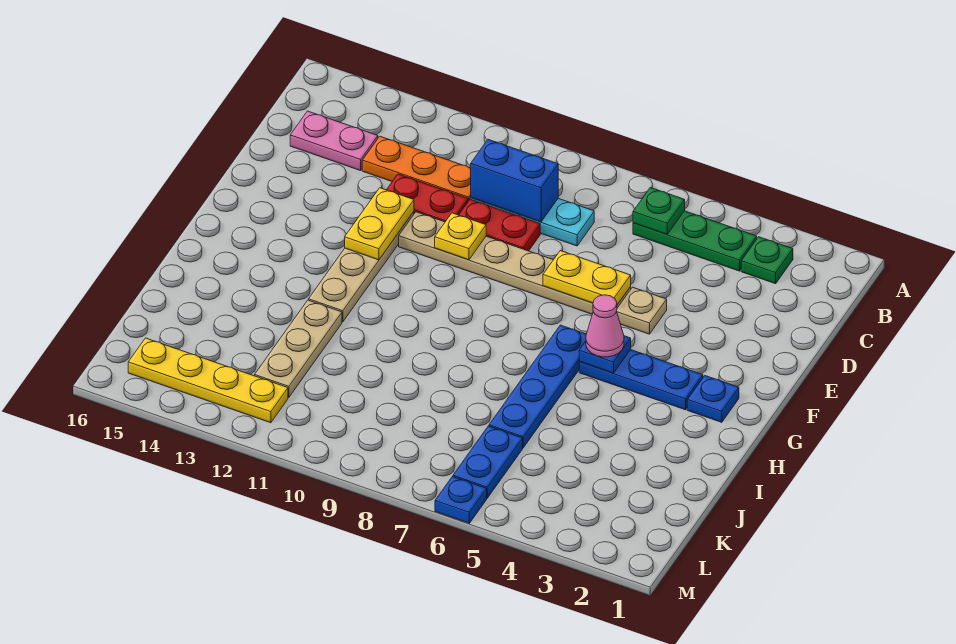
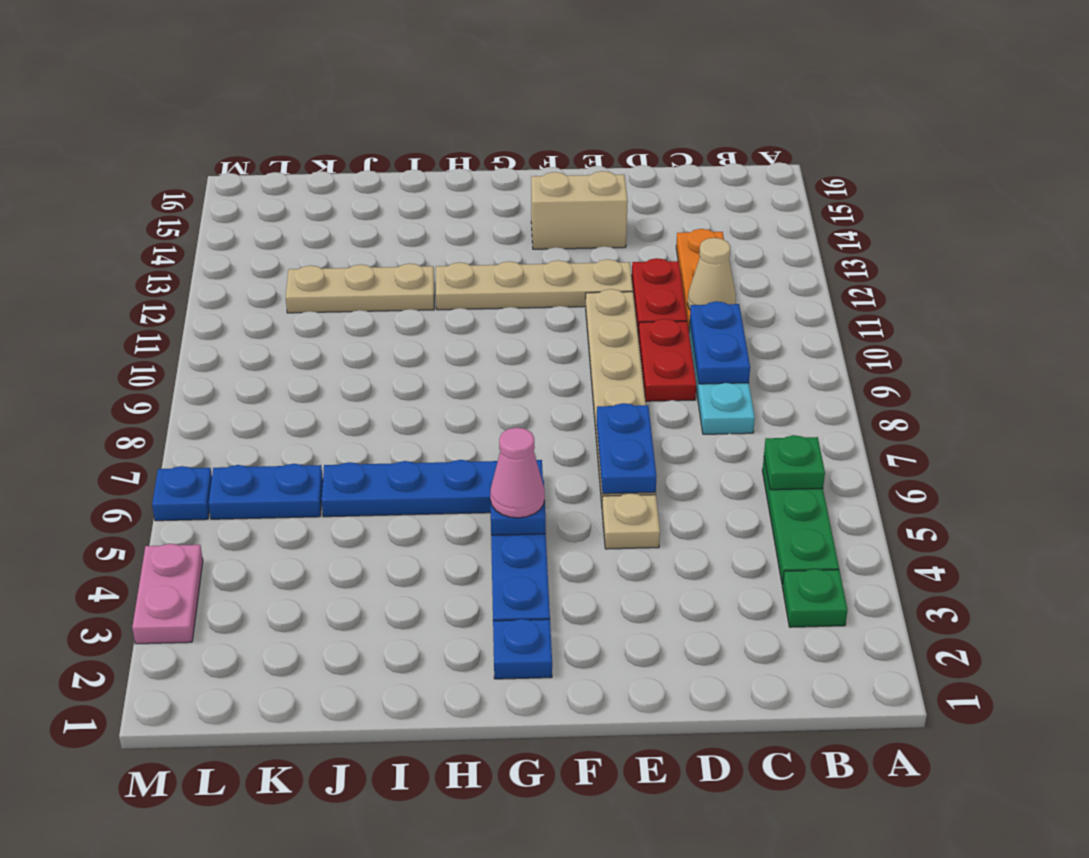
blue brick C9:C10 level 2 -> blue plate C9:C10 level 2
none -> tan cone C11 level 2
pink plate C14:C15 level 1 -> pink plate M3:M4 level 1
yellow plate E6:E7 level 2 -> blue plate E6:E7 level 2
yellow plate E10 level 2 -> none
yellow plate E12:F12 level 2 -> none
none -> tan brick E14:F14 level 1
yellow plate L12:L15 level 1 -> none

